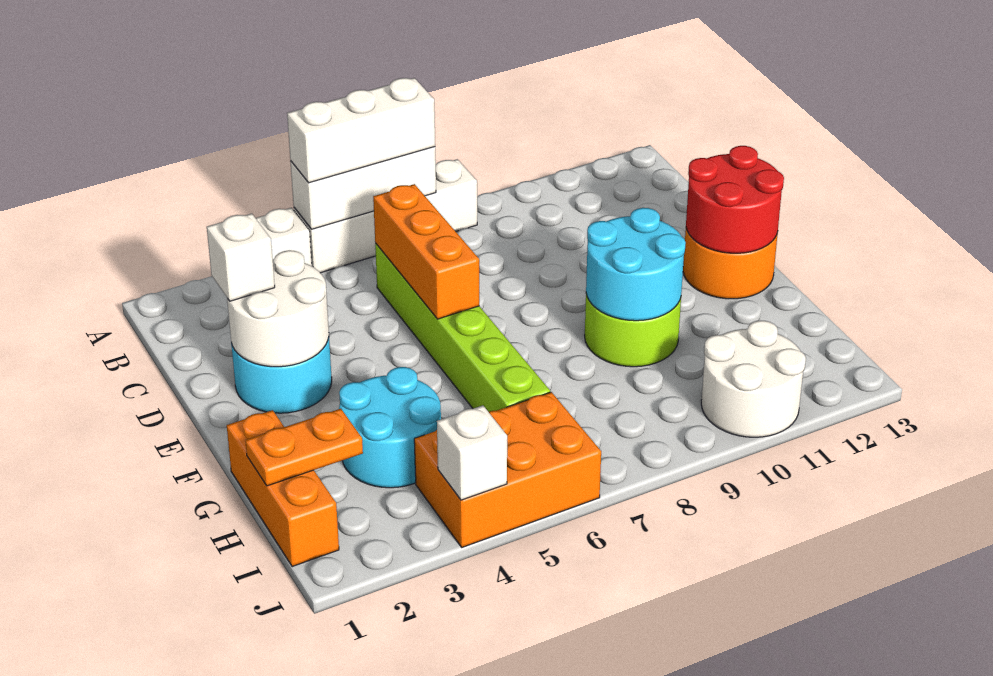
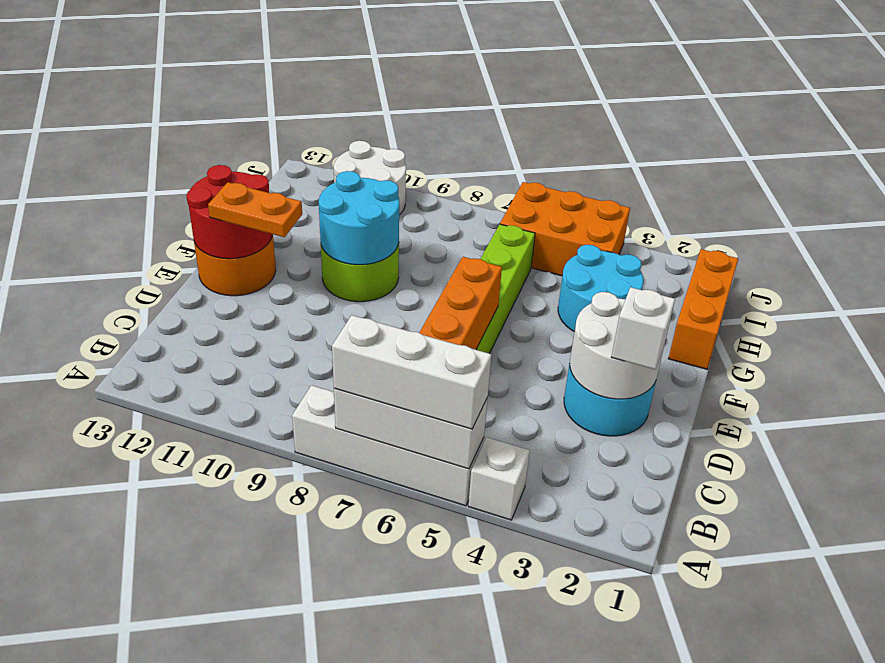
orange plate H1:H2 level 2 -> orange plate E11:E12 level 3
white brick J4 level 2 -> none

